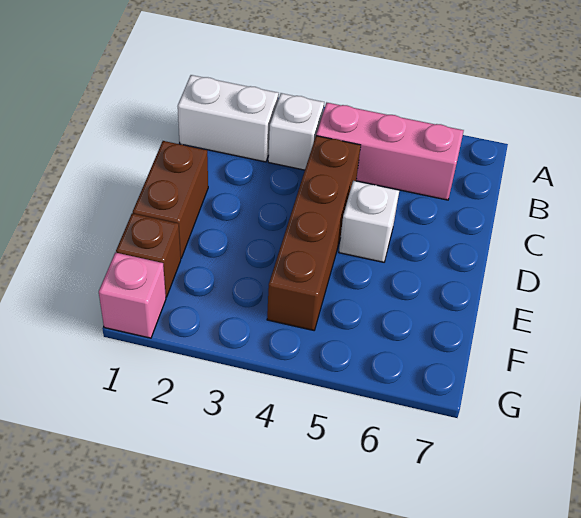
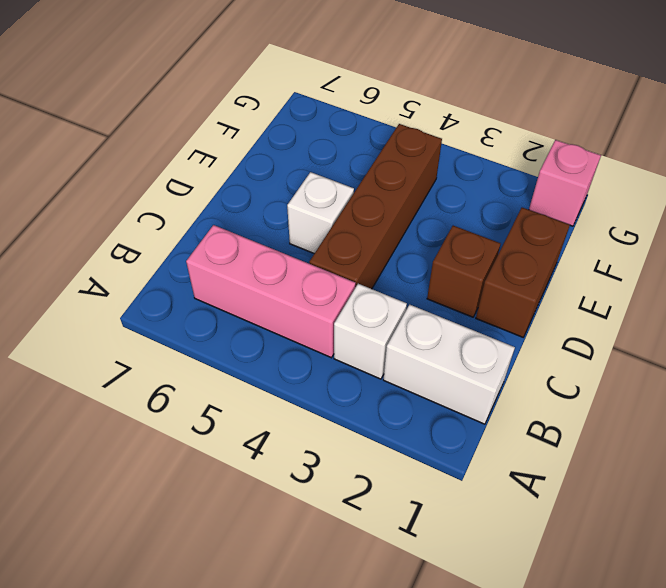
brown brick F1 level 1 -> brown brick D2 level 1

